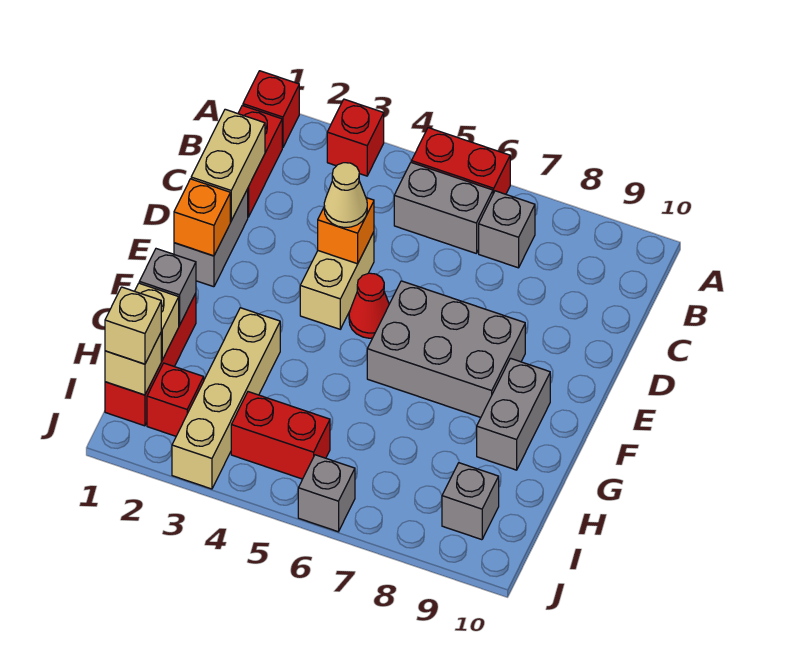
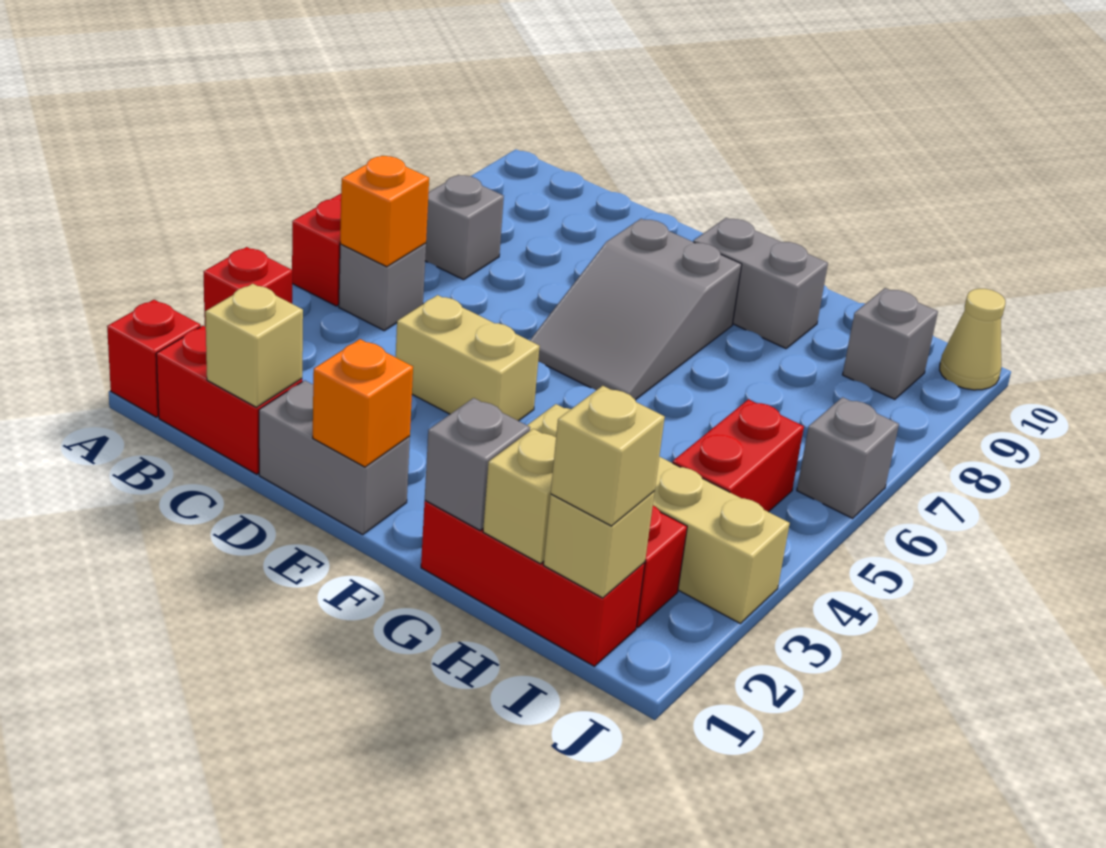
grey brick B5:B6 level 1 -> grey brick B5 level 1
tan brick C1:D1 level 2 -> tan brick C1 level 2
orange brick D4 level 2 -> orange brick B5 level 2
tan cone D4 level 3 -> tan cone J10 level 1
red cone E5 level 1 -> none
grey brick E6:F8 level 1 -> grey slope E6:F8 level 1 top 8

